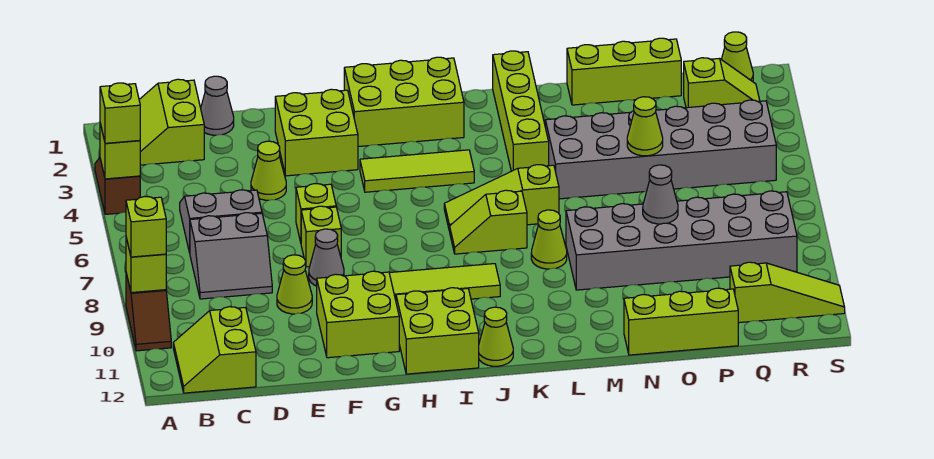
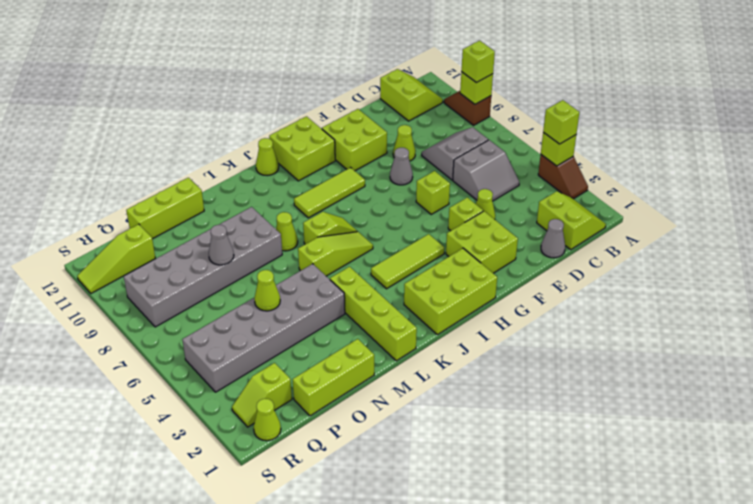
lime brick F7 level 1 -> lime brick F4 level 1

